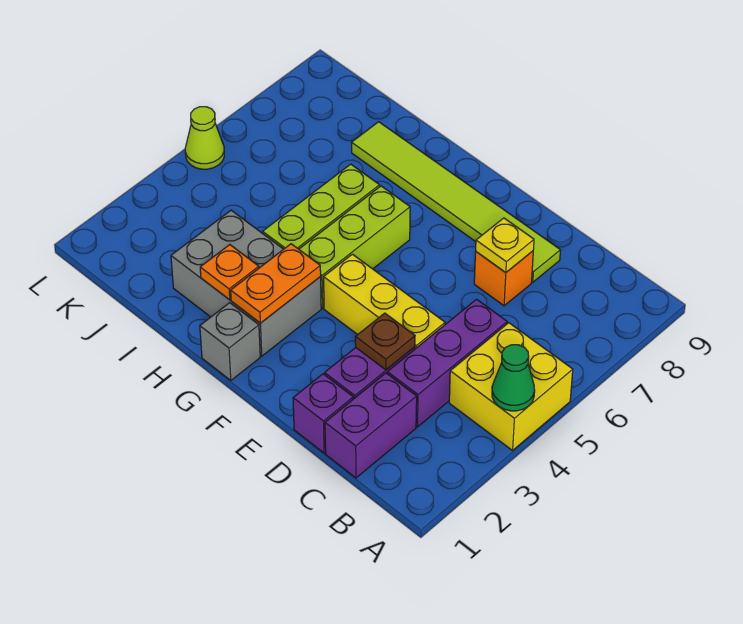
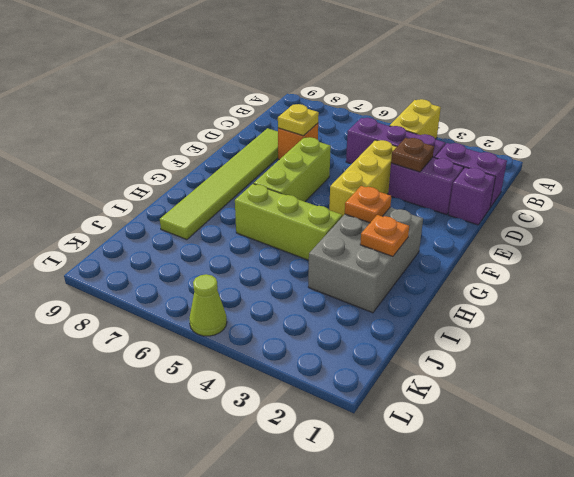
yellow brick A4:B5 level 1 -> yellow brick A4:B4 level 1
green cone A4 level 2 -> none
grey brick G1 level 1 -> none
orange plate G2:G3 level 2 -> orange plate G3 level 2
lime brick G4:G6 level 1 -> lime brick E6:G6 level 1

